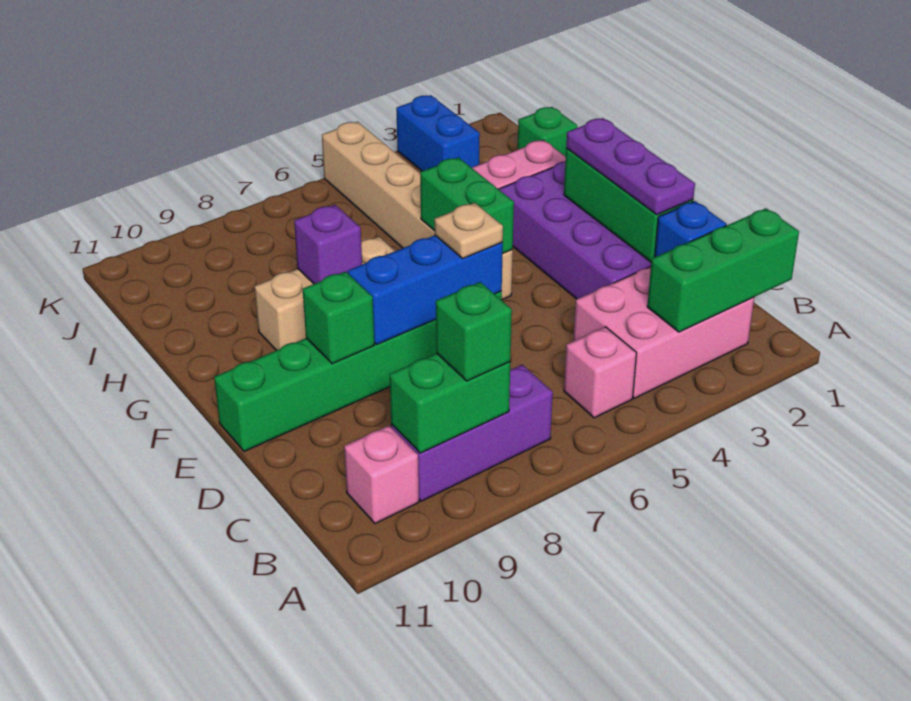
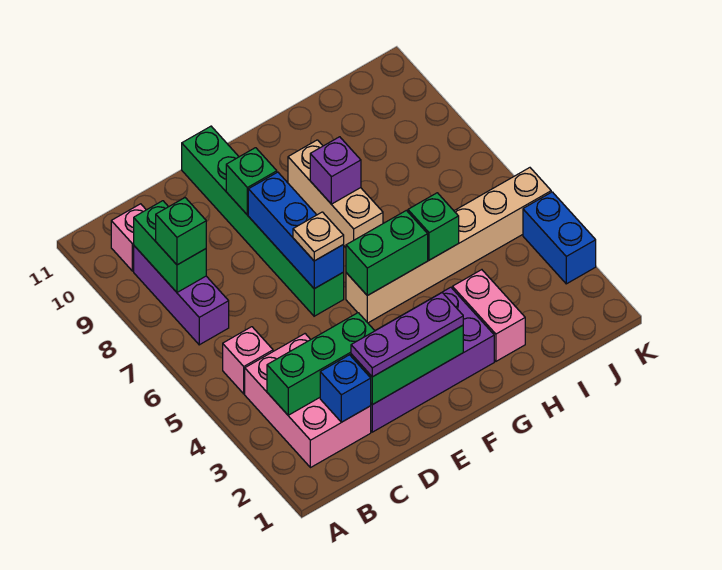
green brick B1:B3 level 2 -> green brick B3:D3 level 2
green brick I1 level 1 -> green brick H5 level 2
blue brick J3:K3 level 1 -> blue brick K3:K4 level 1

